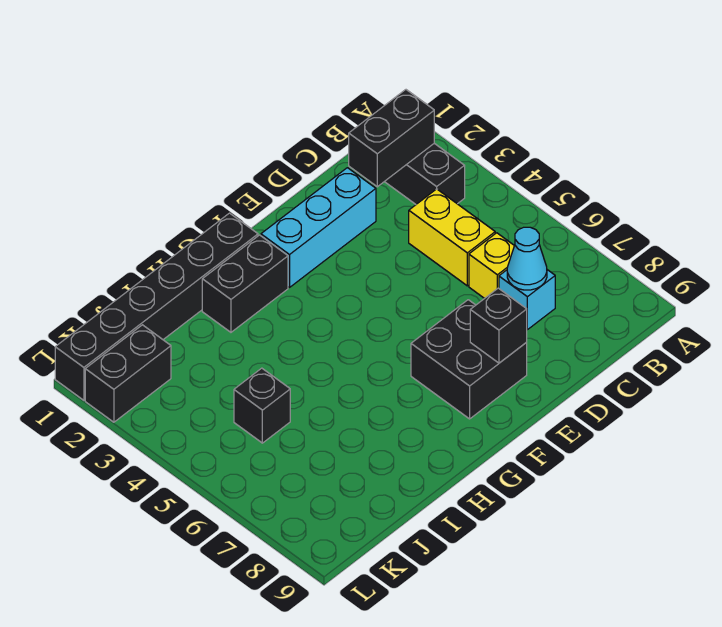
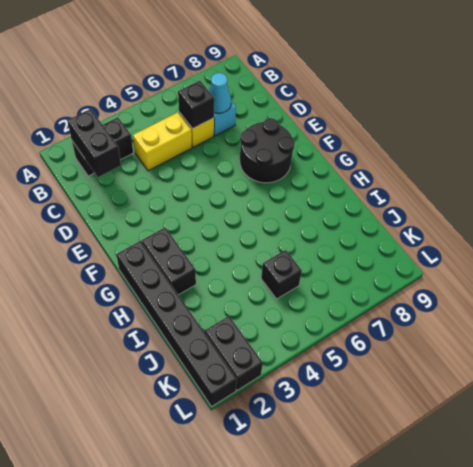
cyan brick D2:F2 level 1 -> none
black brick E7:F8 level 1 -> black round brick E7:F8 level 1
black brick E8 level 2 -> black brick C6 level 2

